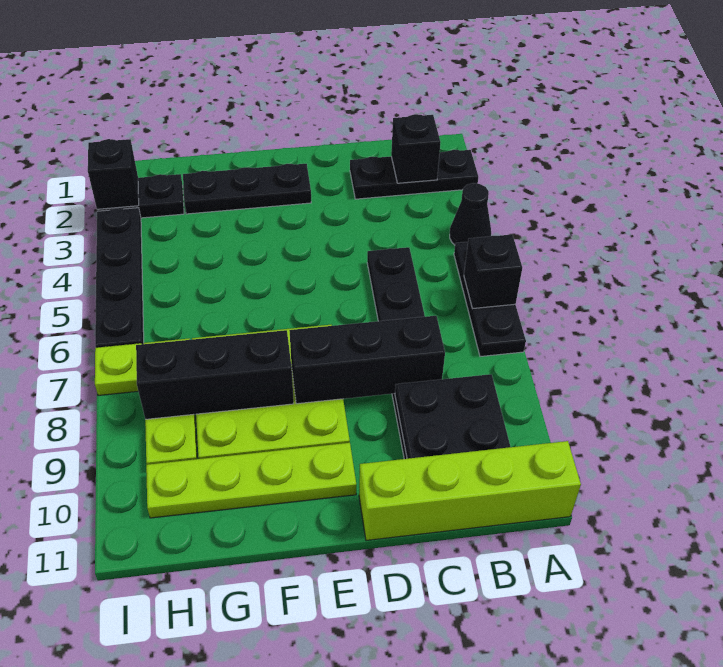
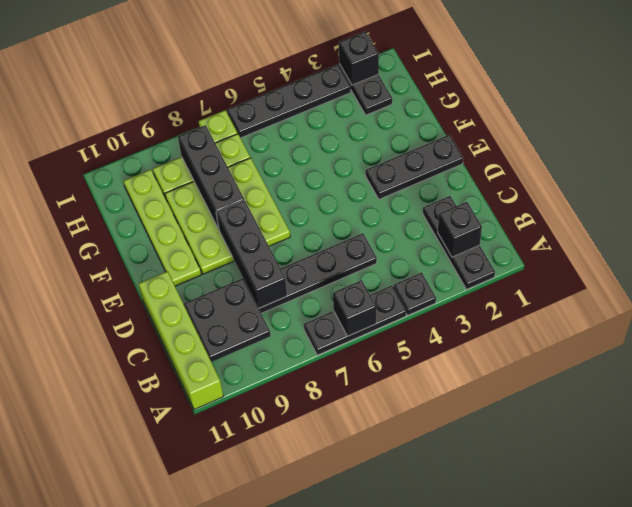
black cone A4 level 1 -> black plate A4 level 1
black plate E2:G2 level 1 -> black plate E1:E3 level 1

